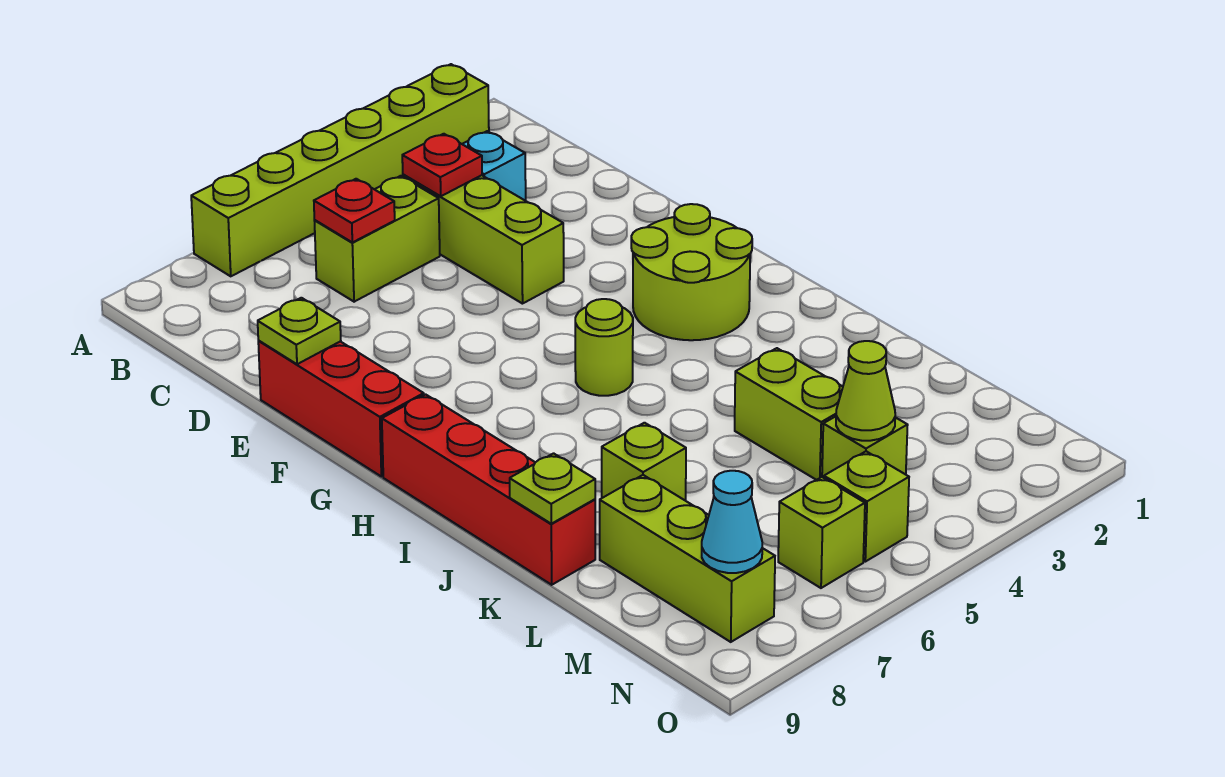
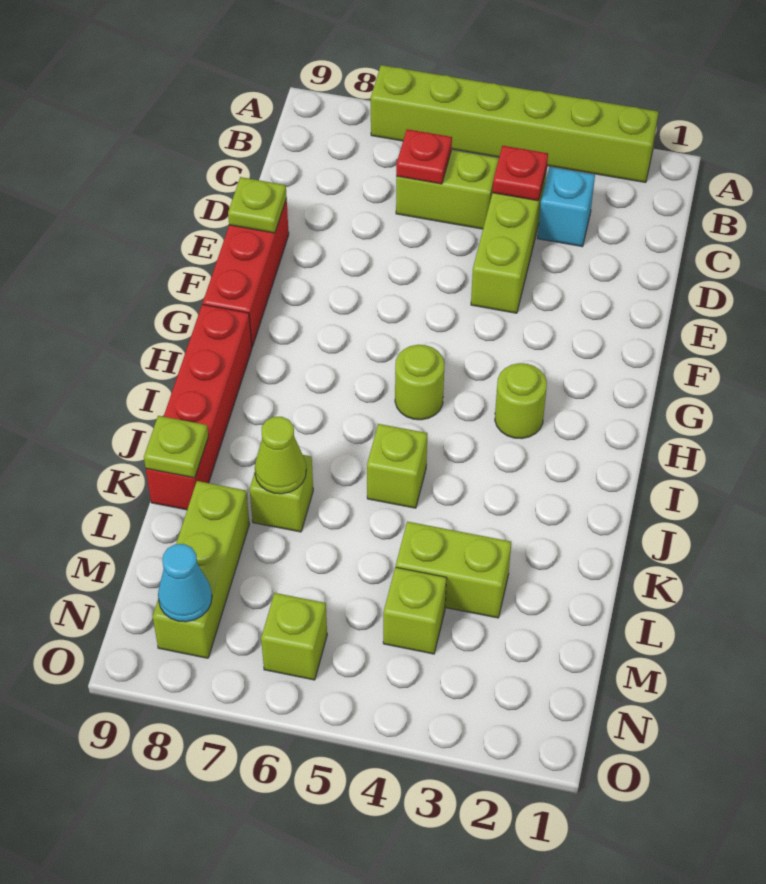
lime round brick G2:H3 level 1 -> lime round brick H3 level 1
lime brick K4:L4 level 1 -> lime brick L3:L4 level 1
lime cone M4 level 2 -> lime cone K7 level 2
lime brick N5 level 1 -> lime brick J5 level 1

